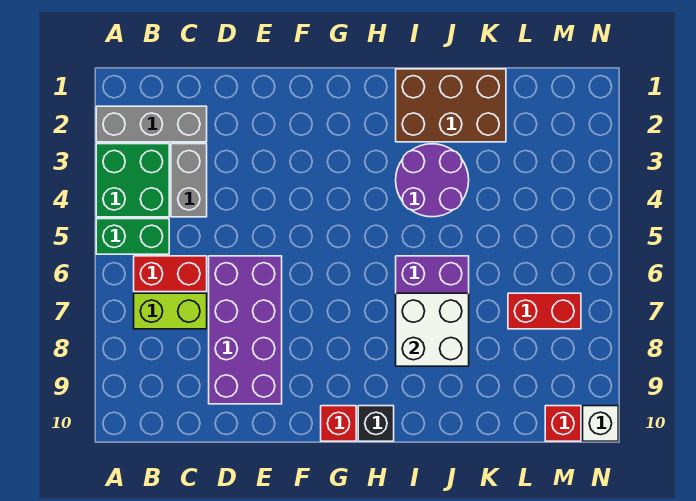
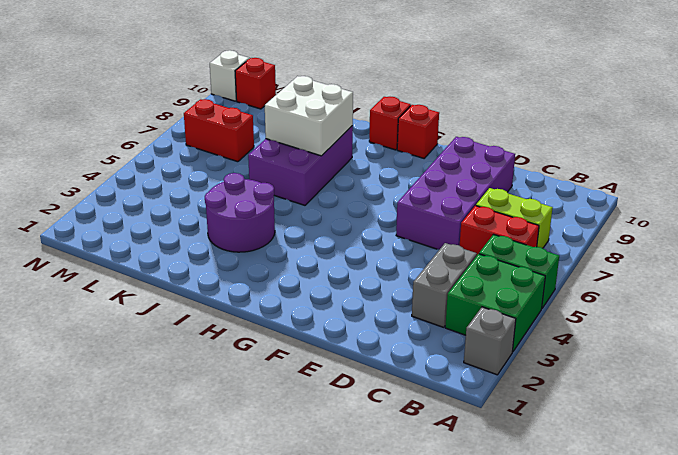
grey brick A2:C2 level 1 -> grey brick A2 level 1
black brick H10 level 1 -> red brick H10 level 1
brown brick I1:K2 level 1 -> none

